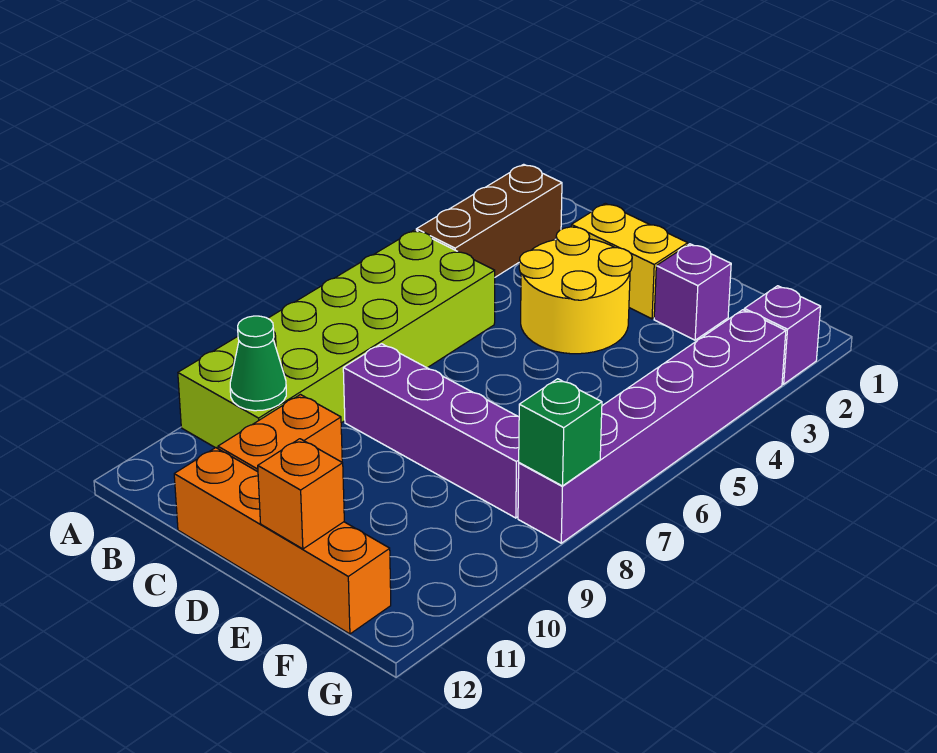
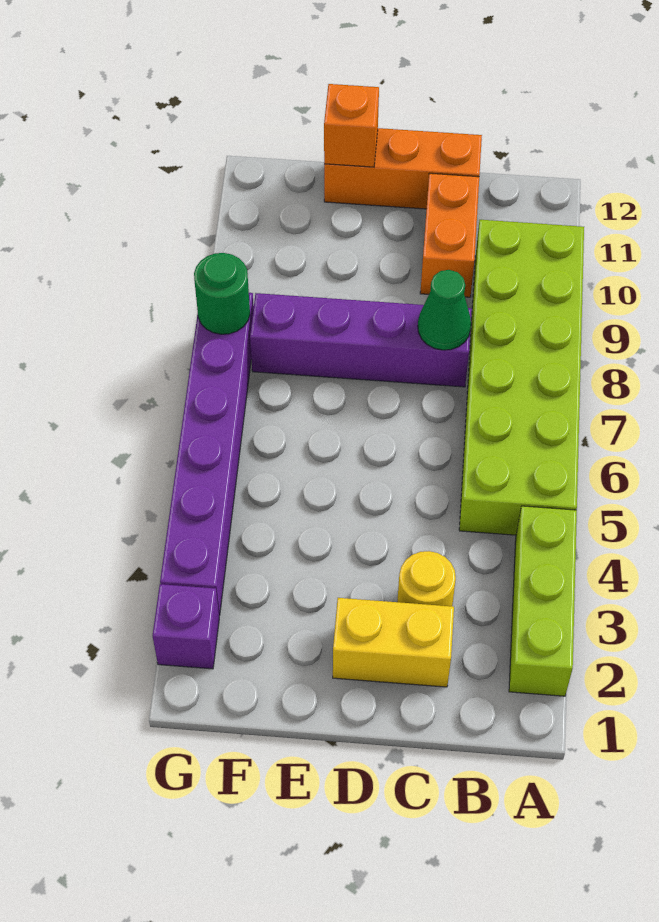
brown brick A2:A4 level 1 -> lime brick A2:A4 level 1
green cone B10 level 2 -> green cone C8 level 2
yellow round brick C3:D4 level 1 -> yellow round brick C3 level 1
orange brick C12:F12 level 1 -> orange brick C12:E12 level 1
purple brick E2 level 1 -> none
green brick G8 level 2 -> green round brick G8 level 2

